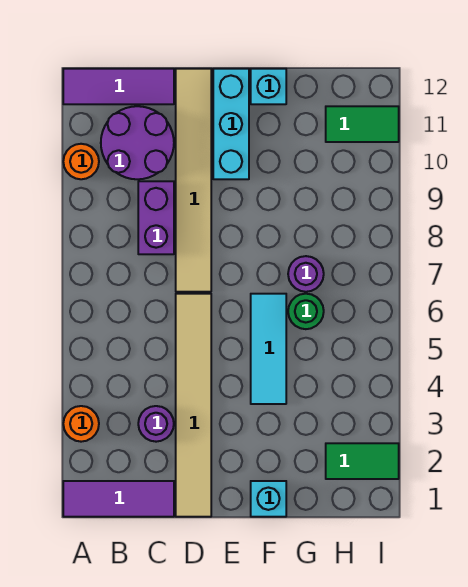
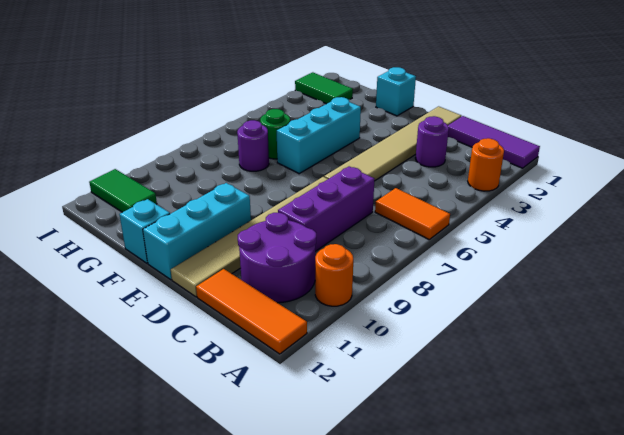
none -> orange tile A6:B6 level 1
purple tile A12:C12 level 1 -> orange tile A12:C12 level 1
purple brick C8:C9 level 1 -> purple brick C7:C9 level 1
cyan tile F4:F6 level 1 -> cyan brick F4:F6 level 1

